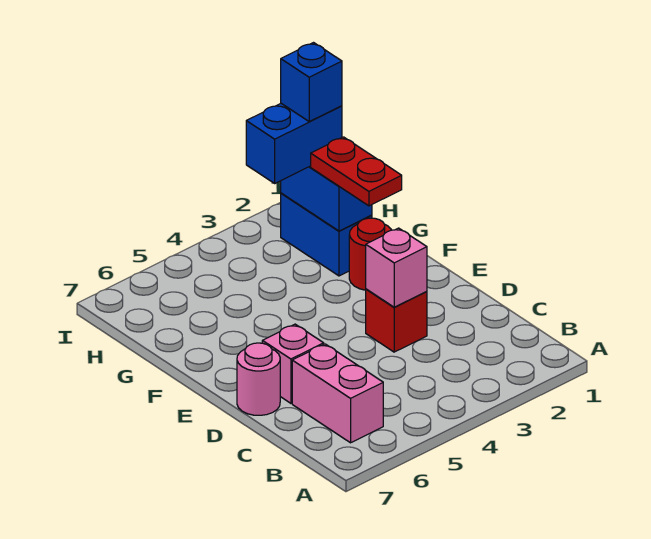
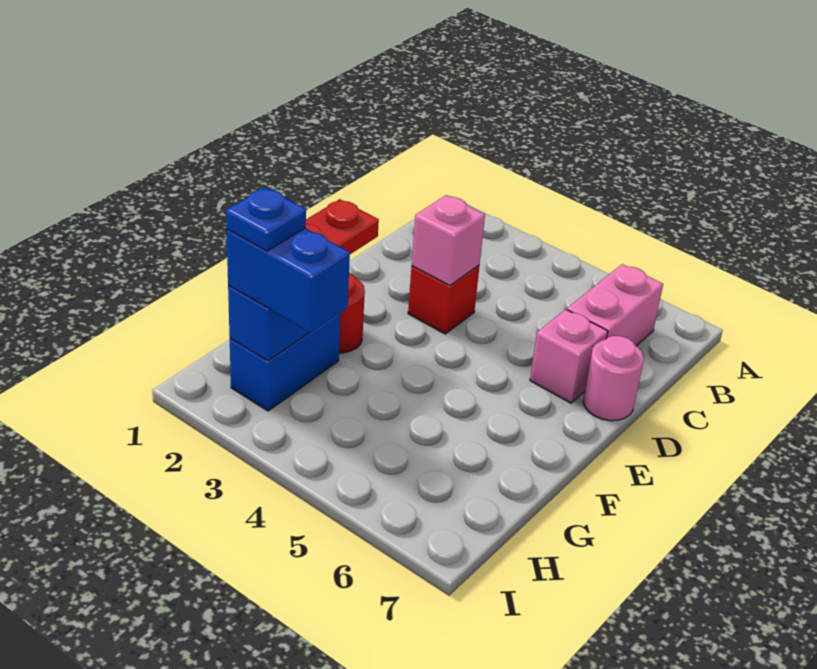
blue brick H2 level 4 -> blue plate H2 level 4

